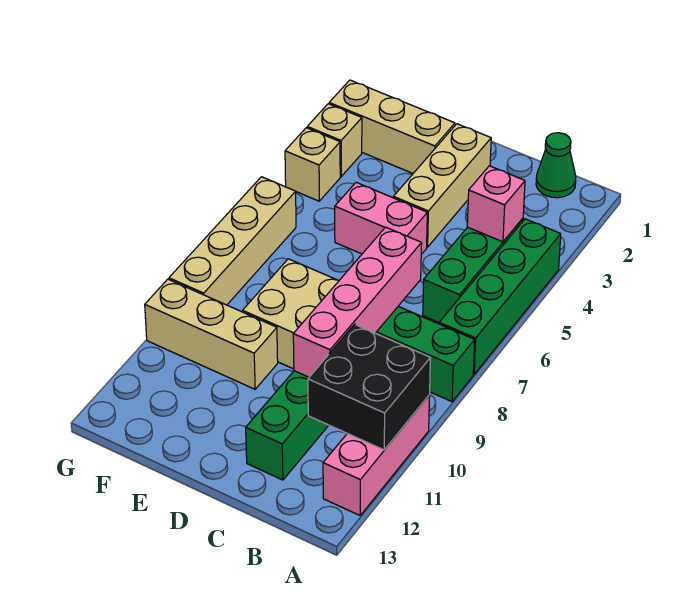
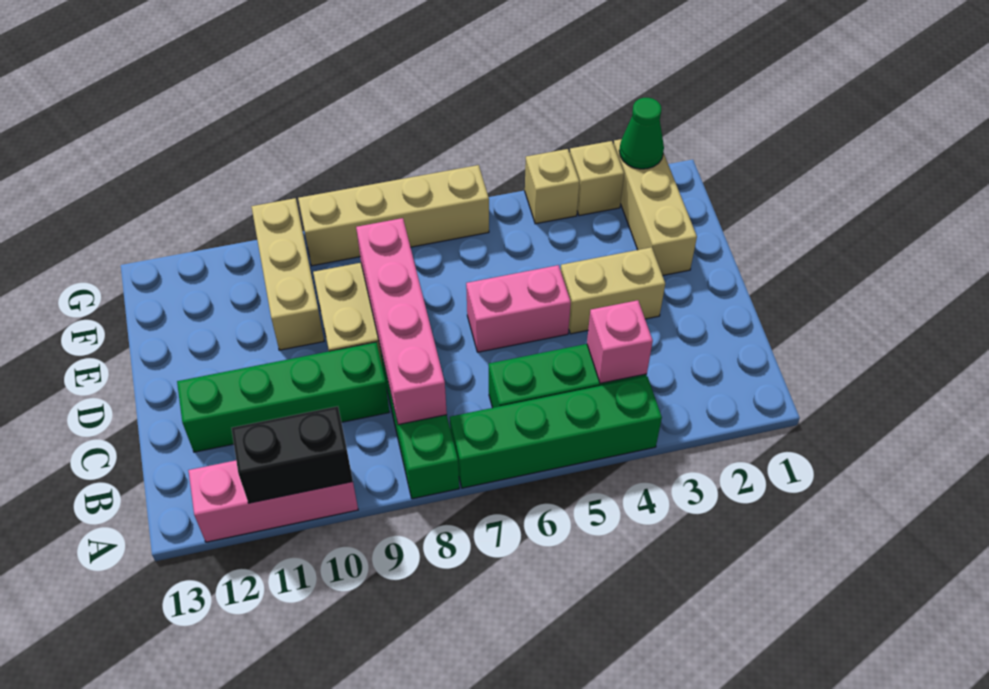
black brick A10:B11 level 2 -> black brick A10:A11 level 2
green cone B1 level 1 -> green cone G2 level 2
pink brick C7:C10 level 2 -> pink brick B8:E8 level 2
tan brick D2:D4 level 1 -> tan brick D3:D4 level 1
pink brick D5:E5 level 1 -> pink brick D5:D6 level 1

